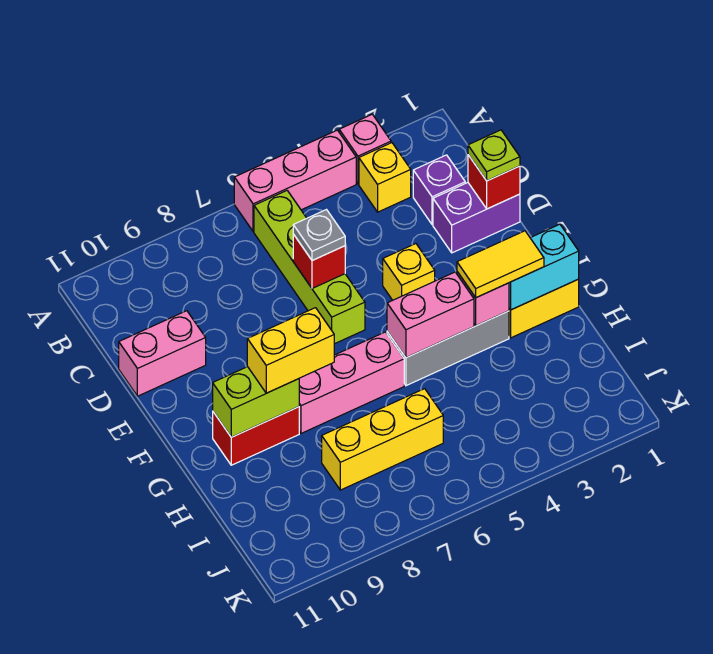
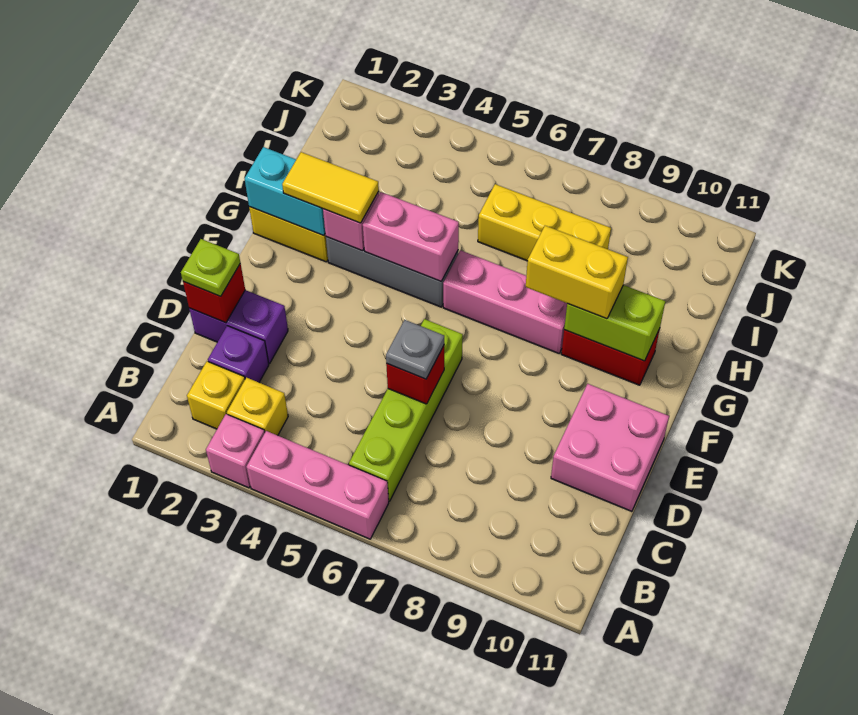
pink brick D10:D11 level 1 -> pink brick D10:E11 level 1
yellow brick E4 level 1 -> yellow brick B2 level 1

